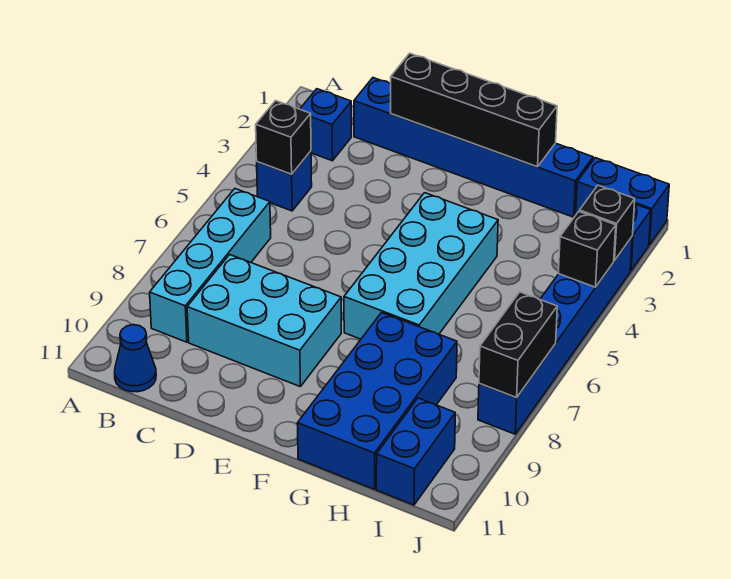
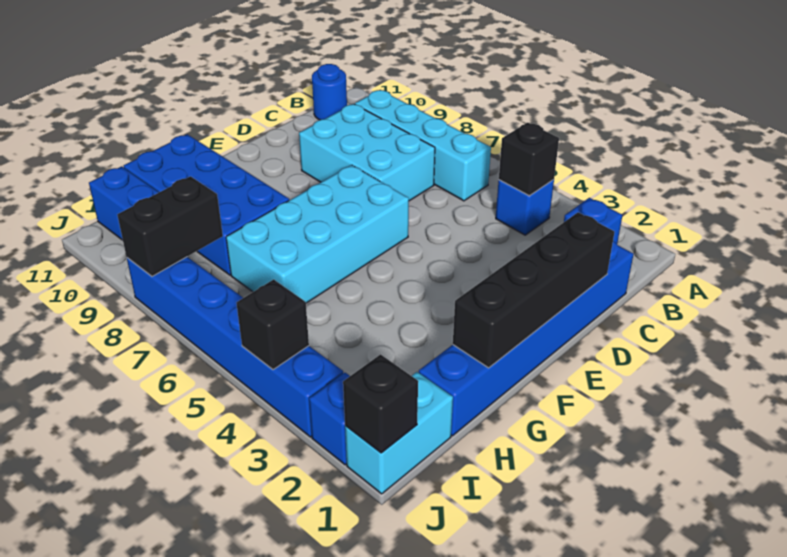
blue cone B11 level 1 -> blue round brick B11 level 1
cyan brick C8:E9 level 1 -> cyan brick C7:D9 level 1
cyan brick F4:G7 level 1 -> cyan brick E6:H7 level 1
blue brick I1:J1 level 1 -> cyan brick I1:J1 level 1
black brick J3 level 2 -> black brick J1 level 2
black brick J7:J8 level 2 -> black brick I8:J8 level 2

